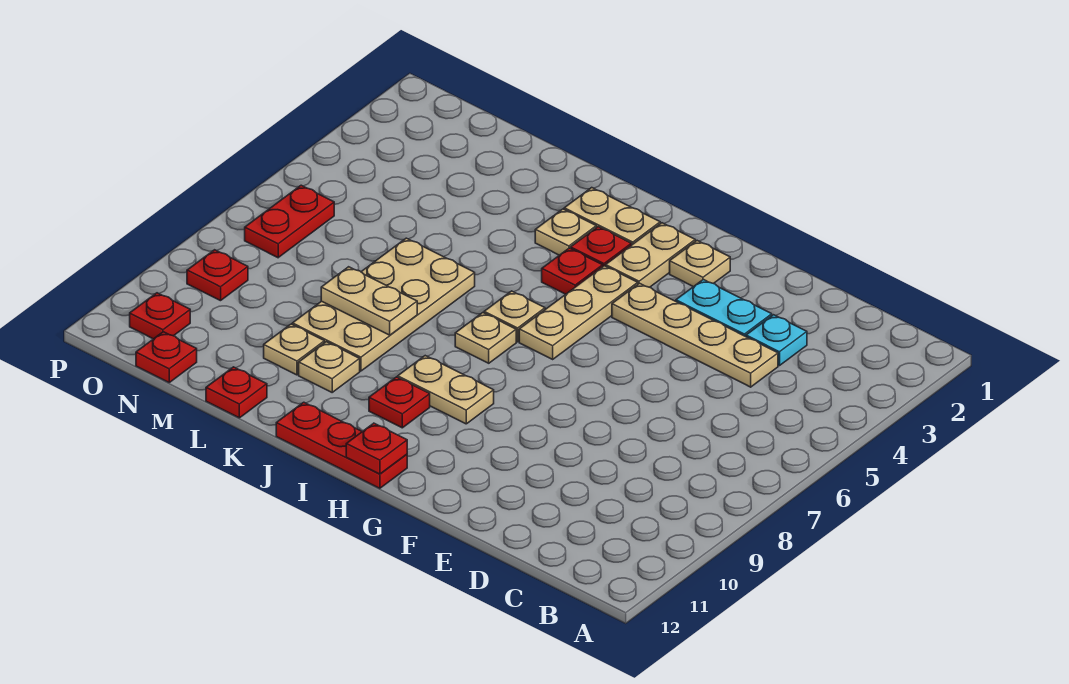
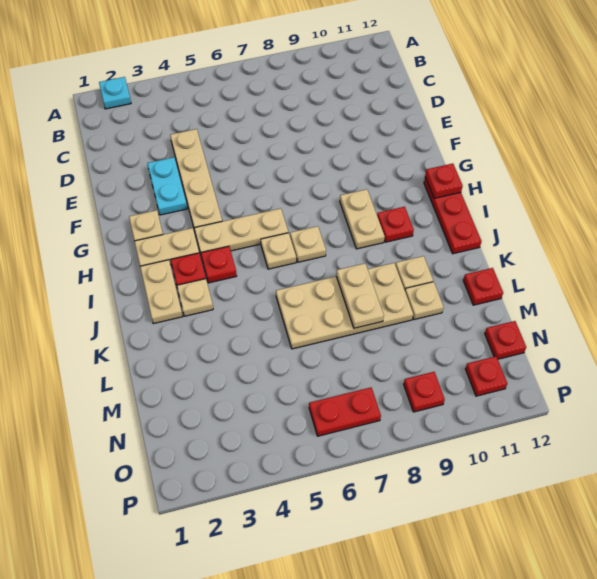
cyan plate D3 level 1 -> cyan plate A2 level 1

